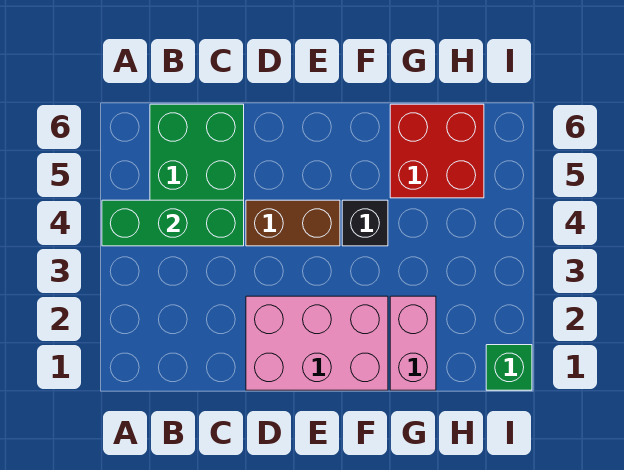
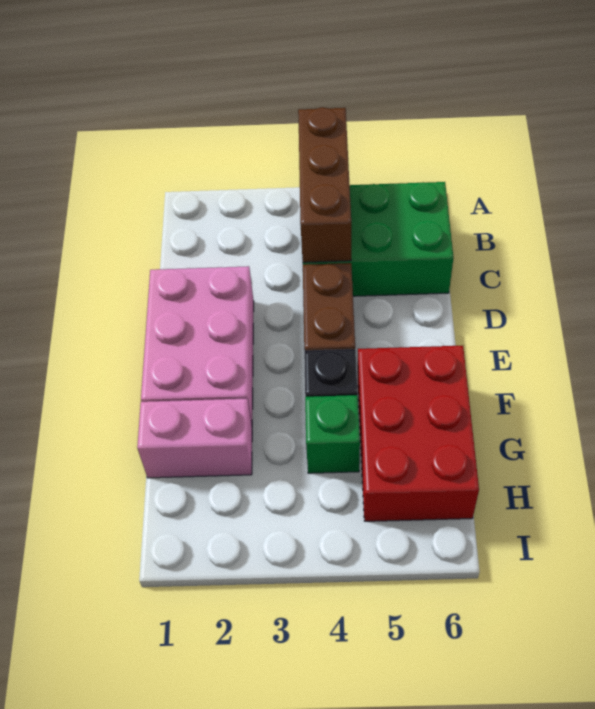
green brick A4:C4 level 2 -> brown brick A4:C4 level 2
red brick G5:H6 level 1 -> red brick F5:H6 level 1
green brick I1 level 1 -> green brick G4 level 1

